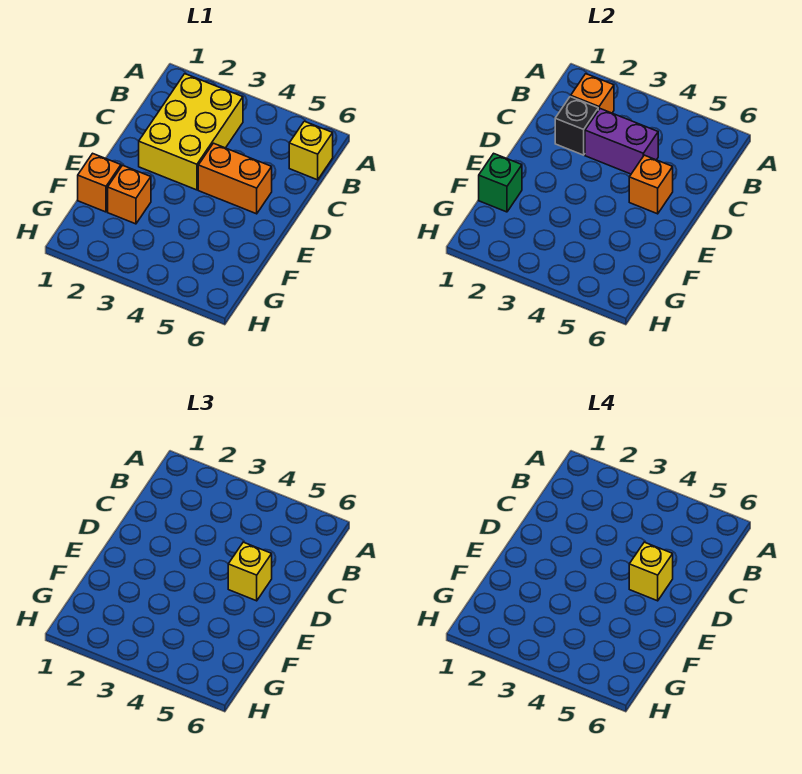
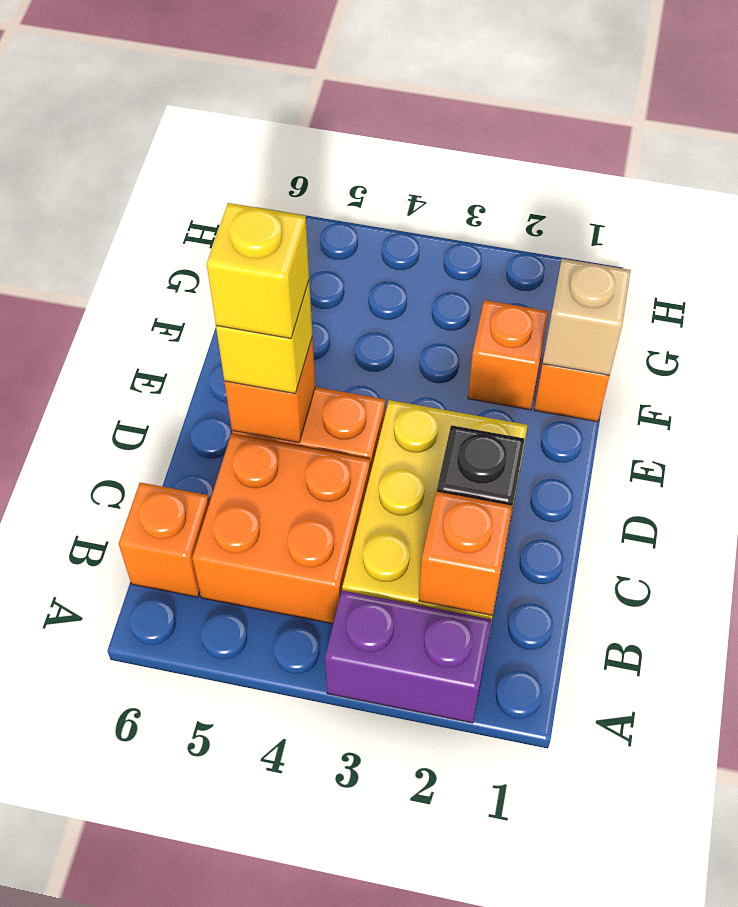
none -> orange brick B4:C5 level 1
yellow brick B6 level 1 -> orange brick B6 level 1
purple brick C3:C4 level 2 -> purple brick A2:A3 level 1
green brick F1 level 2 -> tan brick F1 level 2

